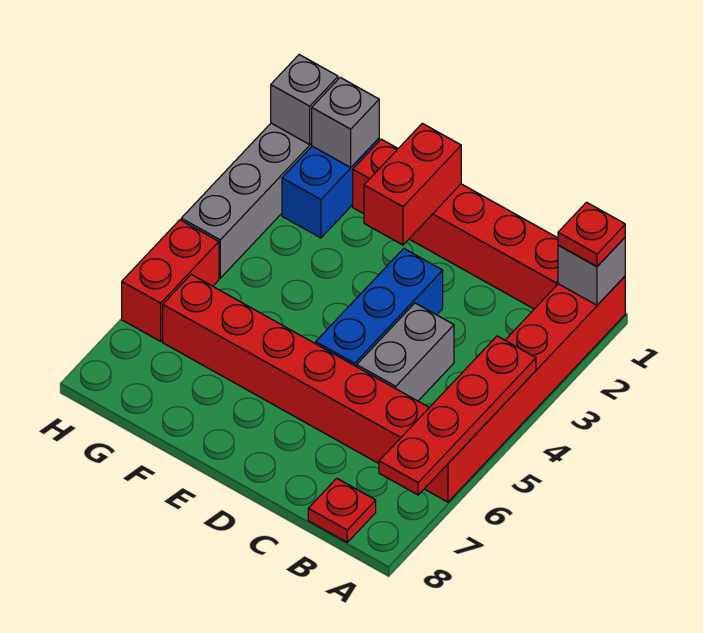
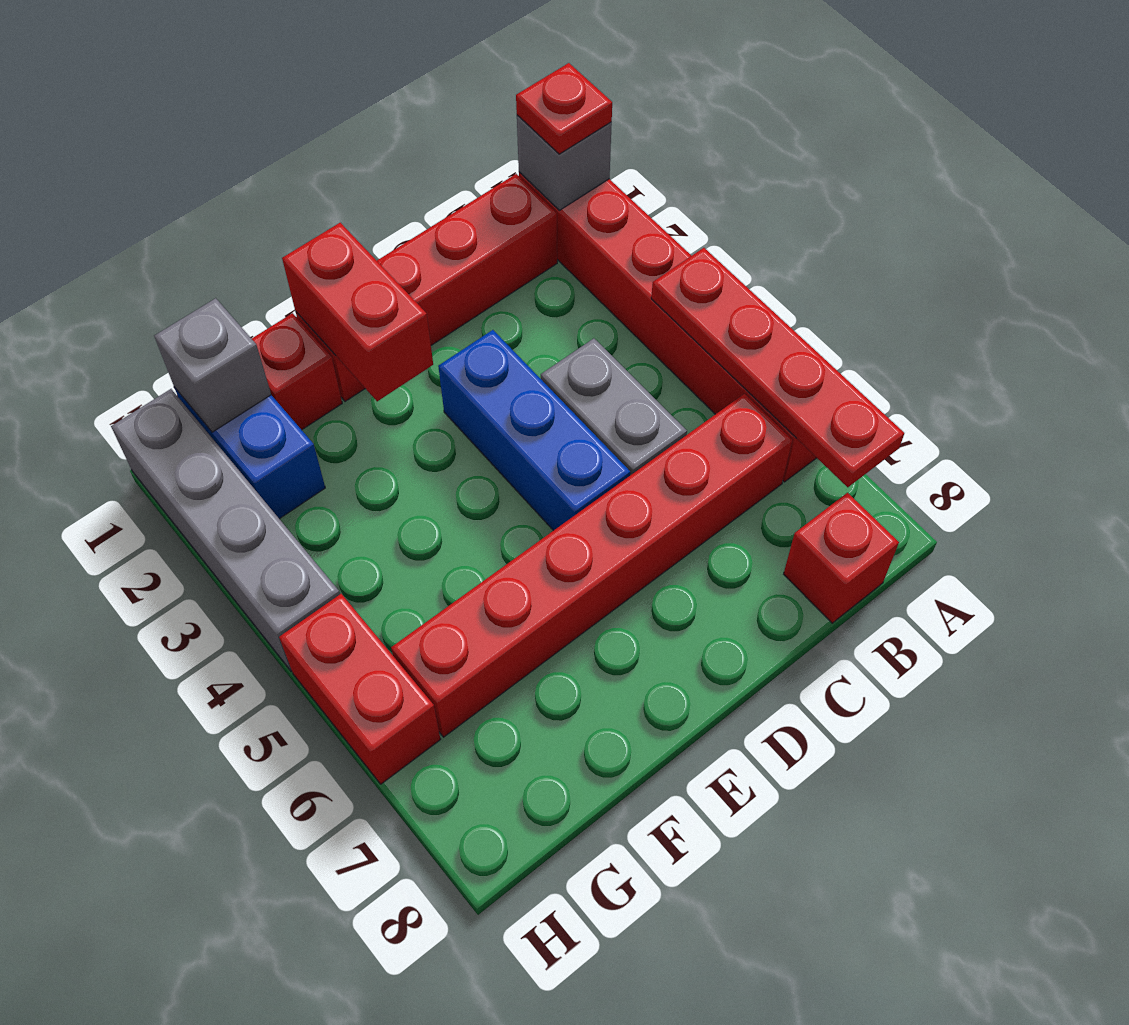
red plate B8 level 1 -> red brick B8 level 1
grey brick H1 level 2 -> none

